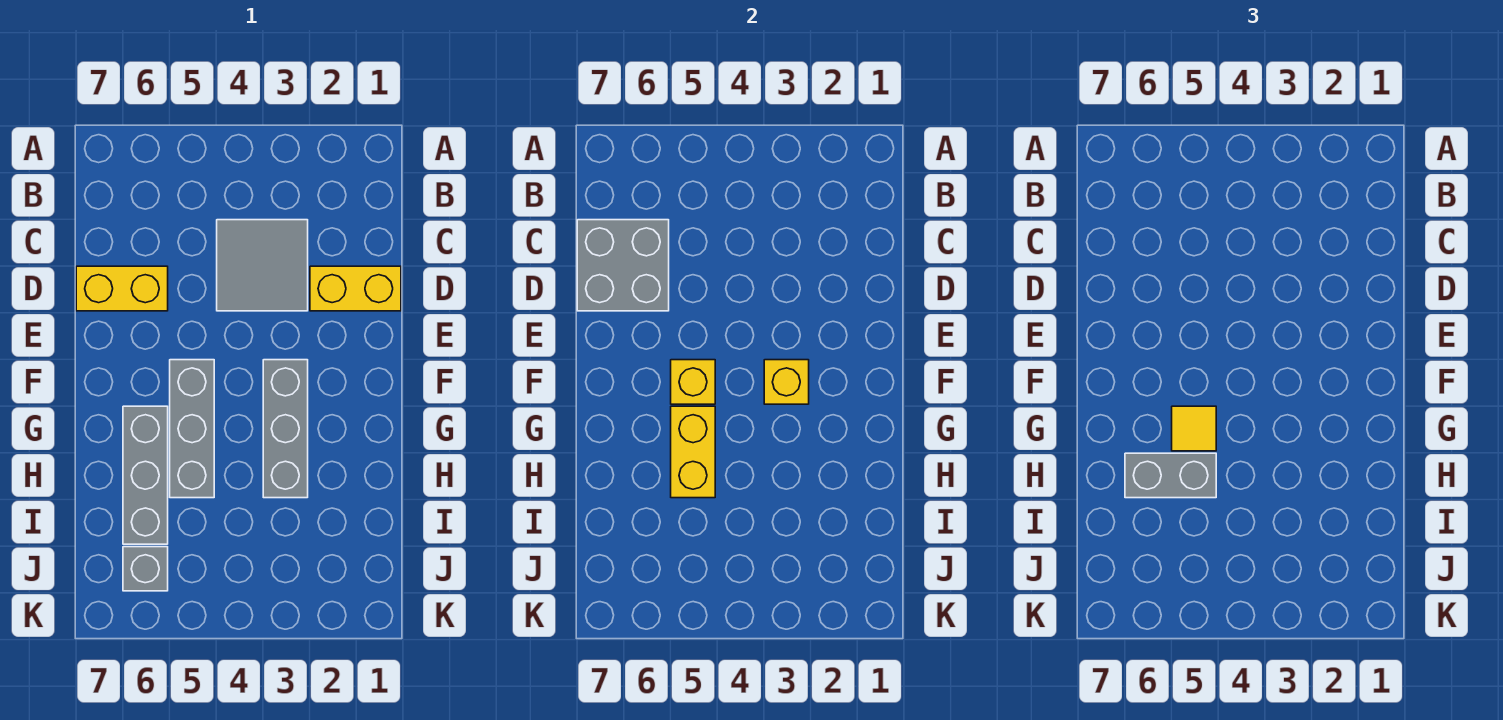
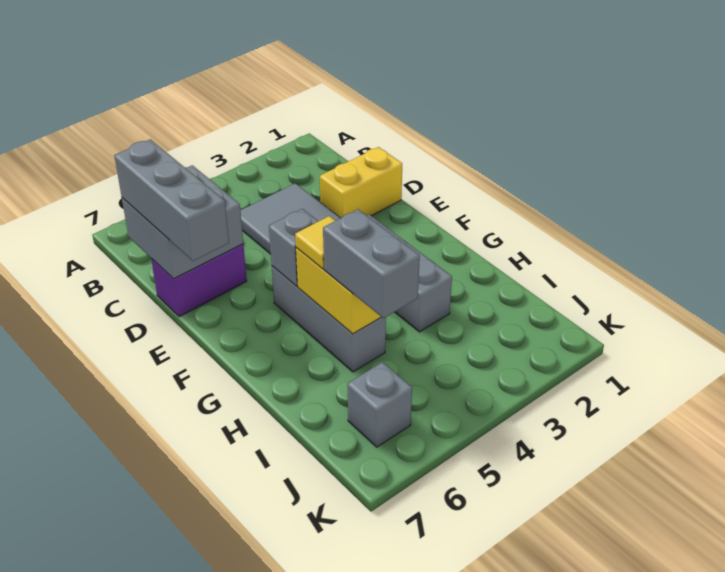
yellow brick D6:D7 level 1 -> purple brick D6:D7 level 1
yellow brick F3 level 2 -> none
yellow brick F5 level 2 -> grey brick F5 level 2
grey brick G6:I6 level 1 -> grey brick C7:E7 level 3
grey brick H5:H6 level 3 -> grey brick H5:I5 level 3

